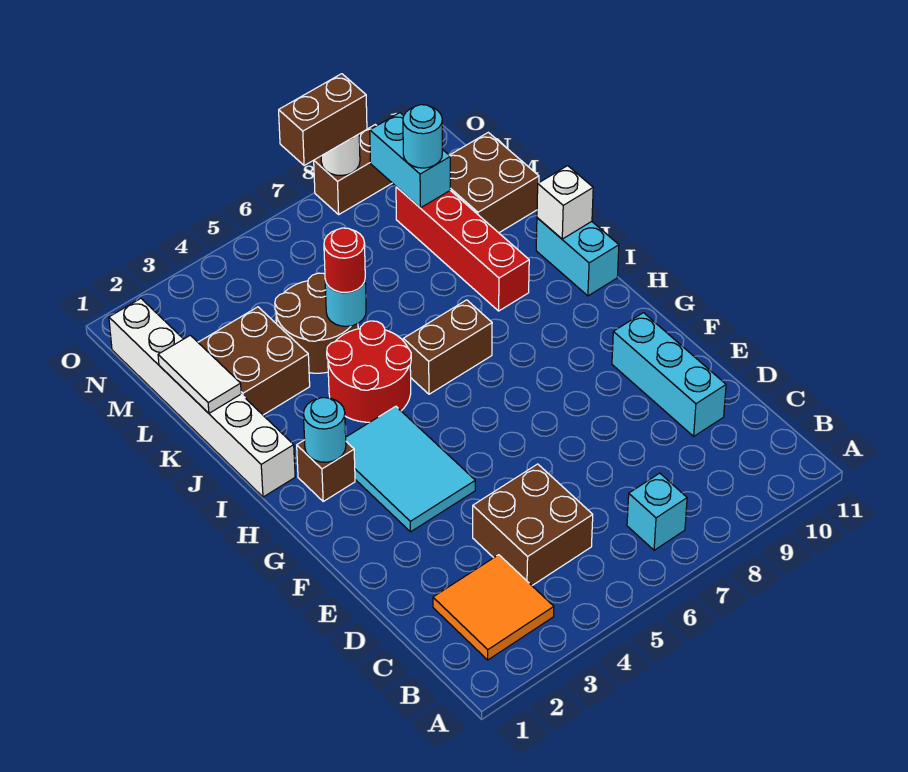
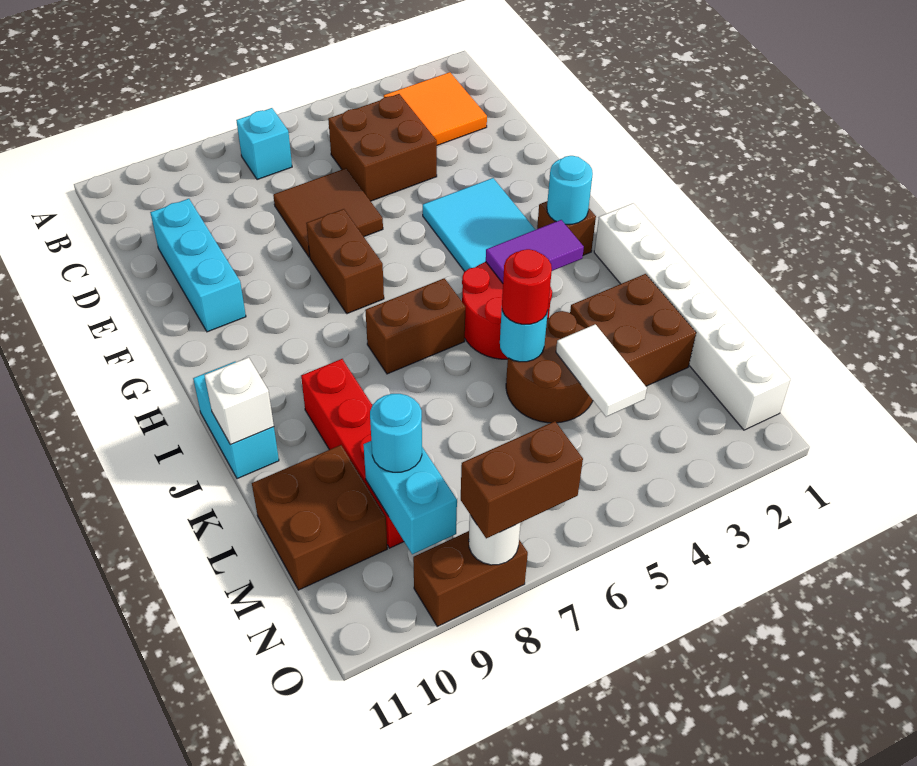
none -> brown tile D6:E7 level 1
none -> brown brick F7:G7 level 1
none -> purple tile I3:I4 level 2
white tile K1:L1 level 2 -> white tile L4:M4 level 2

